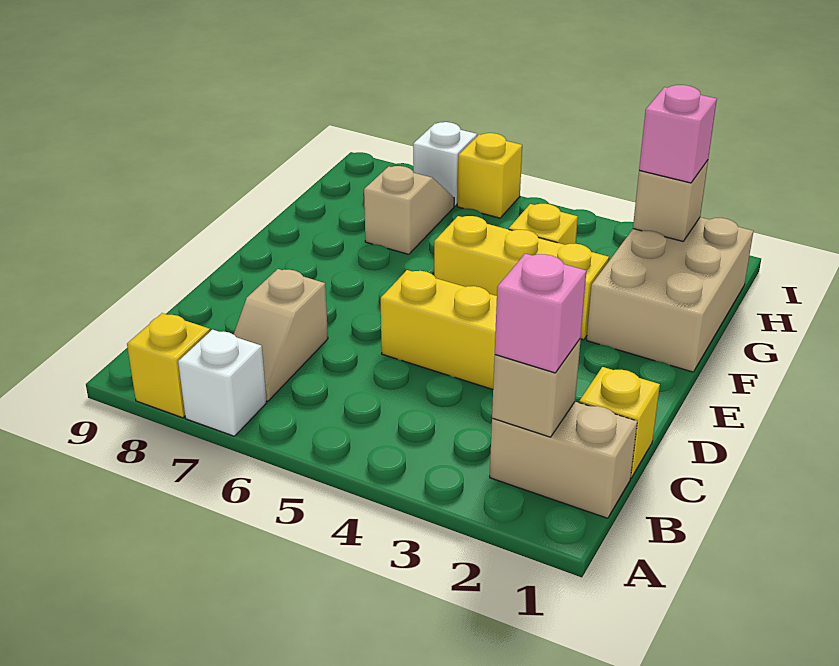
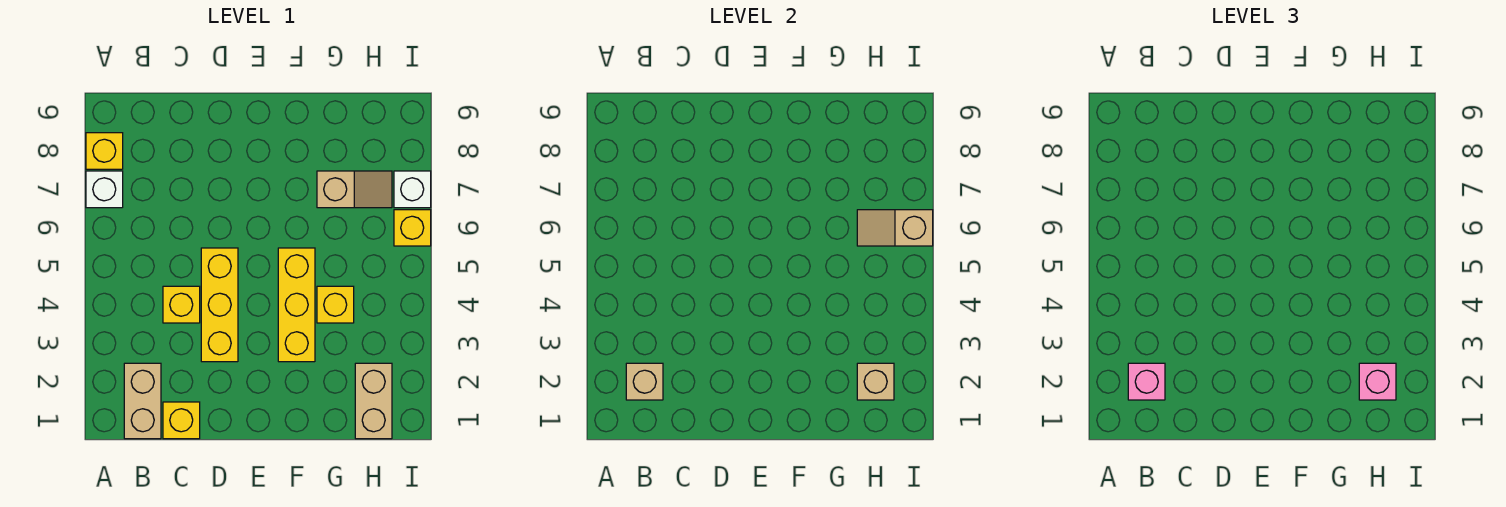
tan slope B7:C7 level 1 top C -> tan slope H6:I6 level 2 top I
none -> yellow brick C4 level 1
tan brick F1:H2 level 1 -> tan brick H1:H2 level 1

